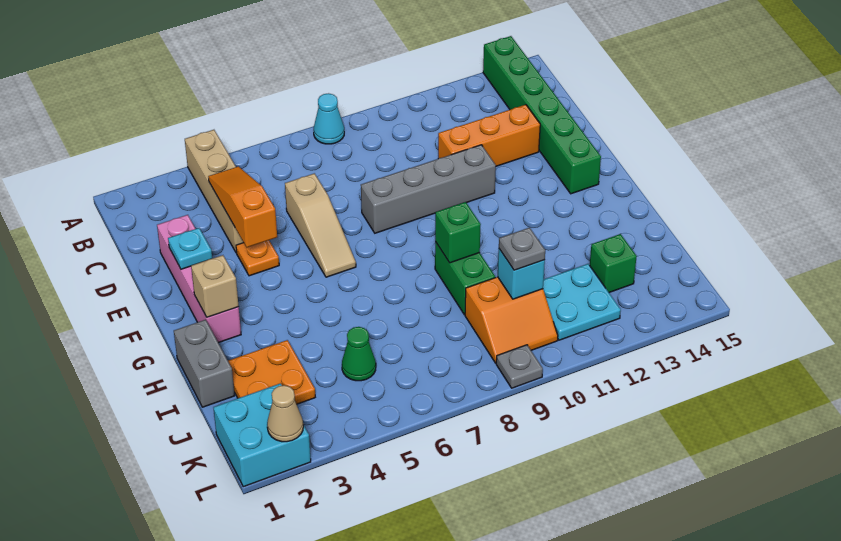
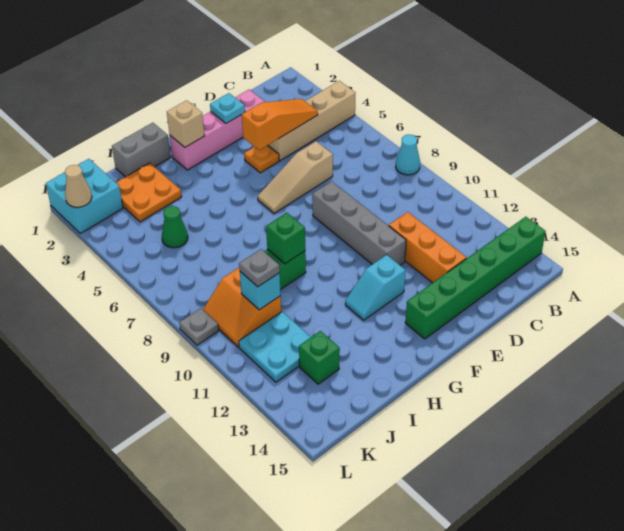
none -> cyan slope F12:G12 level 1 top F

